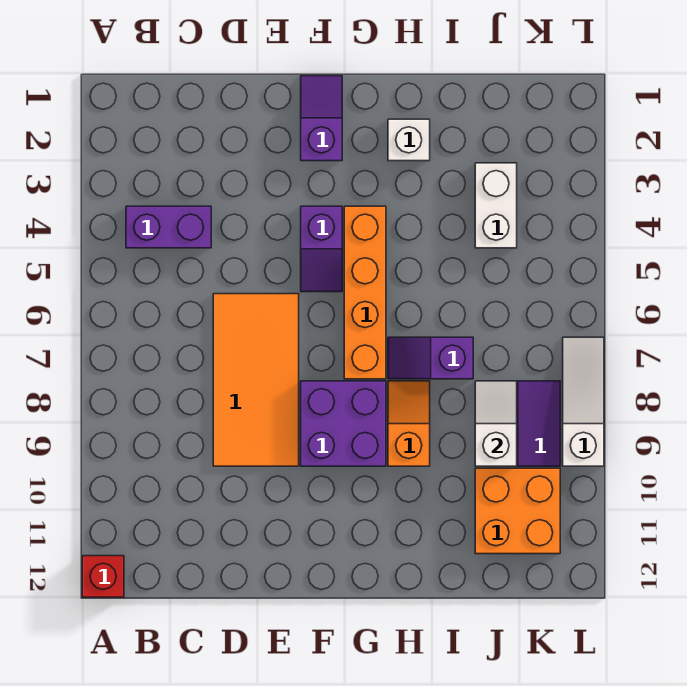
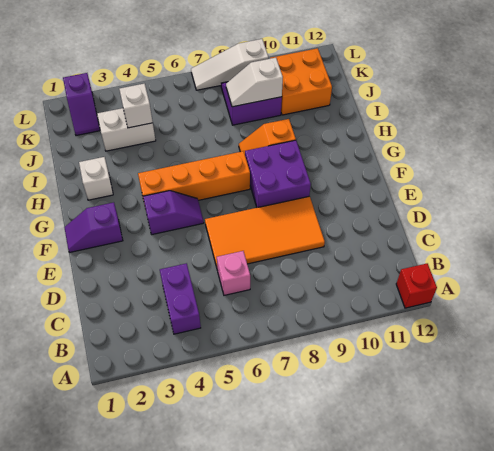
none -> pink brick C6 level 1
purple slope H7:I7 level 1 top I -> purple slope K2:L2 level 1 top L
none -> white brick J4 level 2

